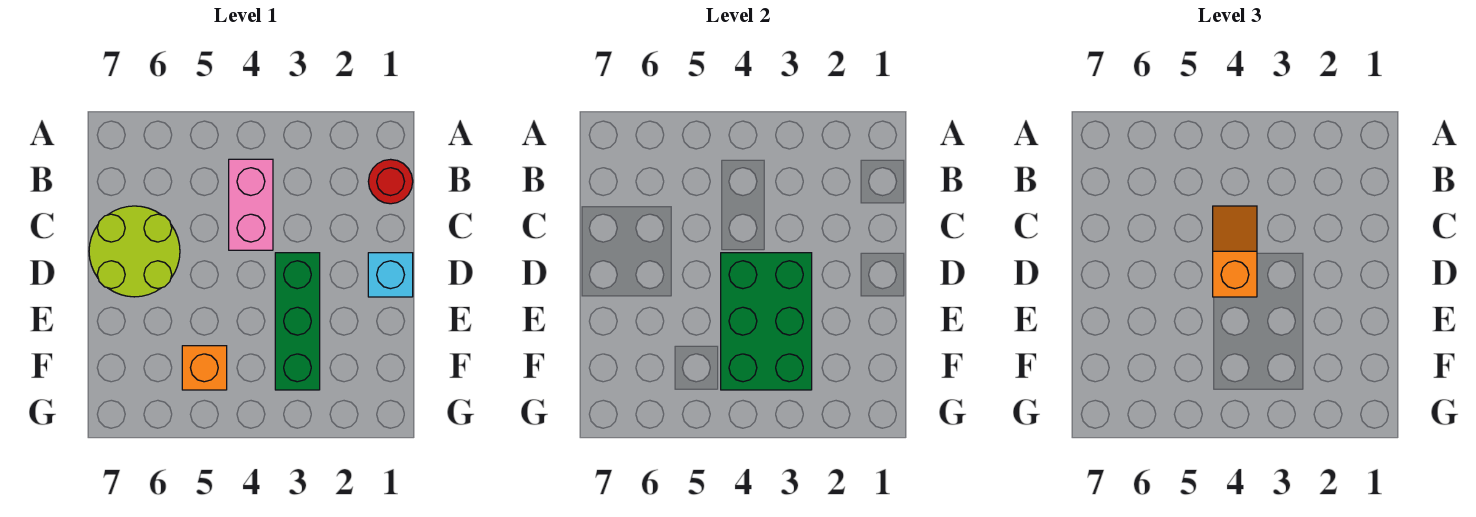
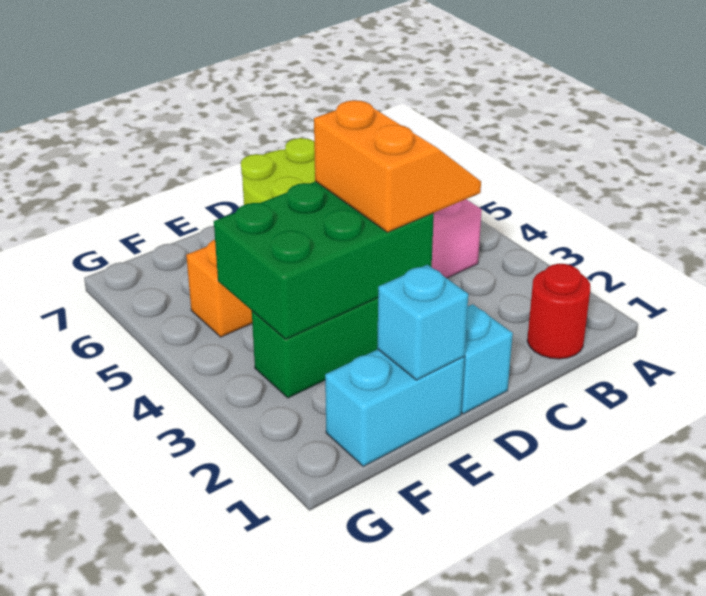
orange slope C4:D4 level 3 top D -> orange slope C3:D4 level 3 top D
none -> cyan brick E1:F1 level 1
none -> cyan brick E1 level 2

